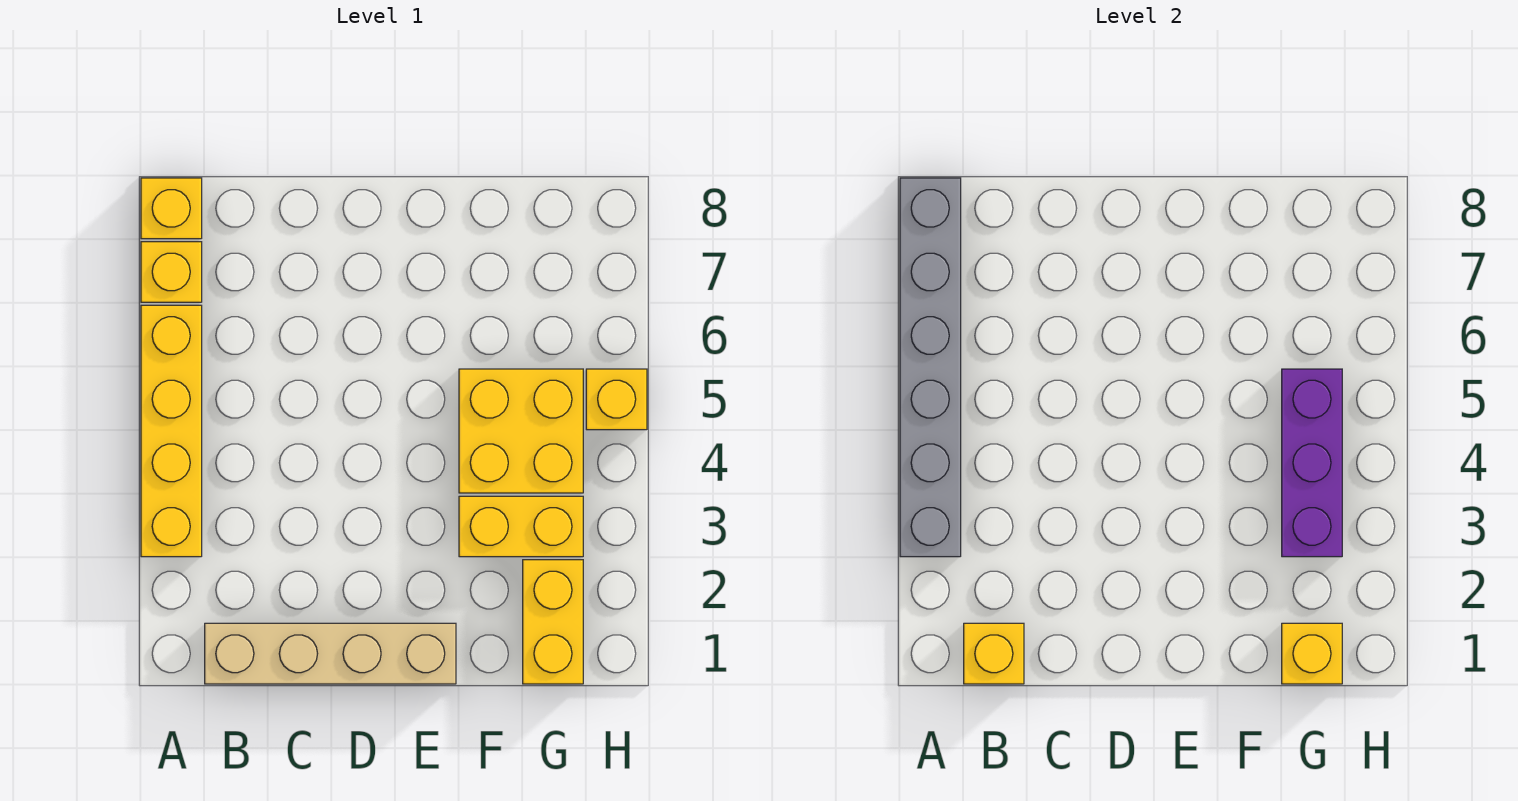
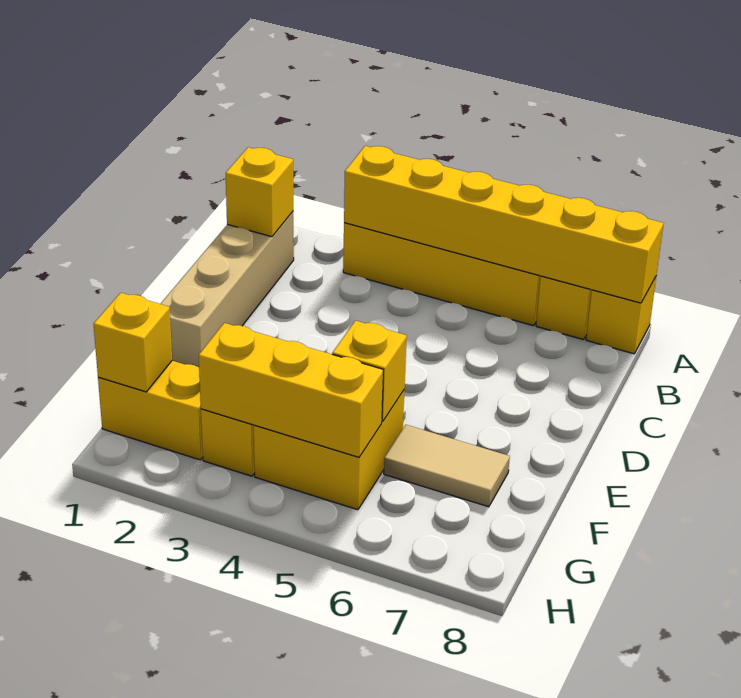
grey brick A3:A8 level 2 -> yellow brick A3:A8 level 2
none -> tan tile F6:F7 level 1
purple brick G3:G5 level 2 -> yellow brick G3:G5 level 2
yellow brick H5 level 1 -> yellow brick F5 level 2

